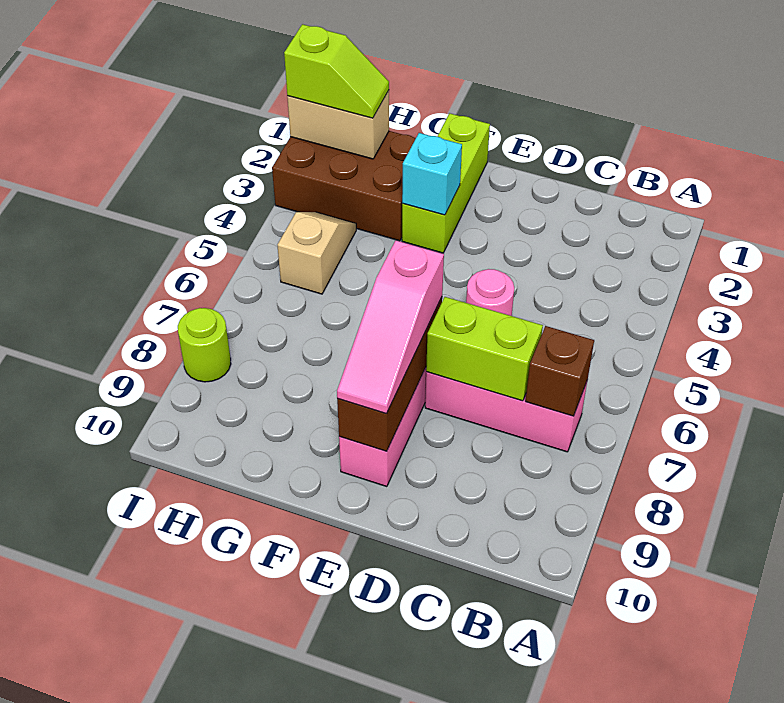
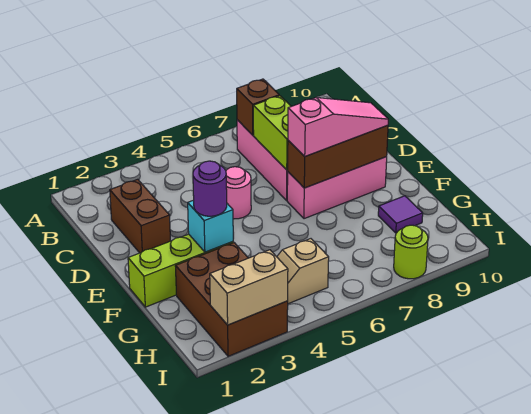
none -> brown brick C2:D2 level 1
none -> purple round brick F3 level 3
none -> purple tile G9 level 1
tan brick H2:I2 level 2 -> tan brick I2:I3 level 2
lime slope H2:I2 level 3 top I -> none

